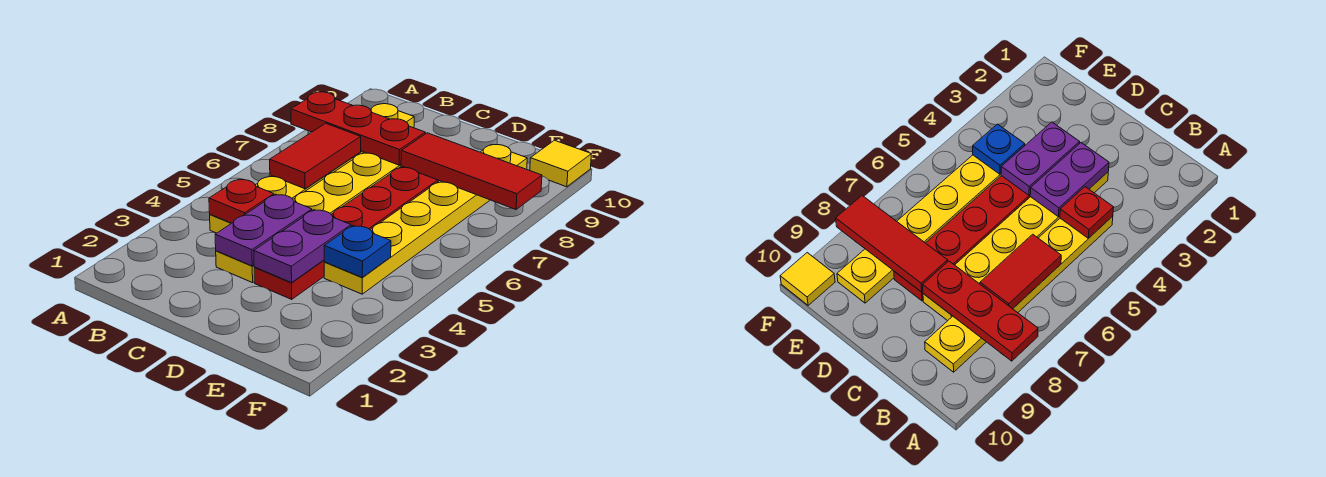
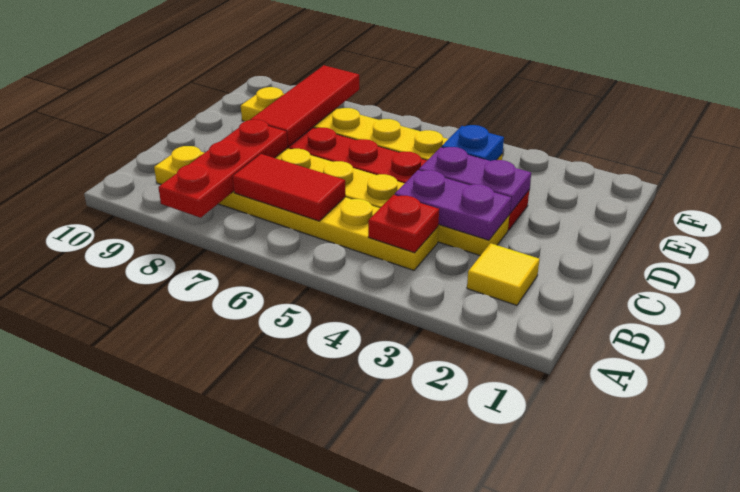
yellow tile F10 level 1 -> yellow tile B2 level 1

